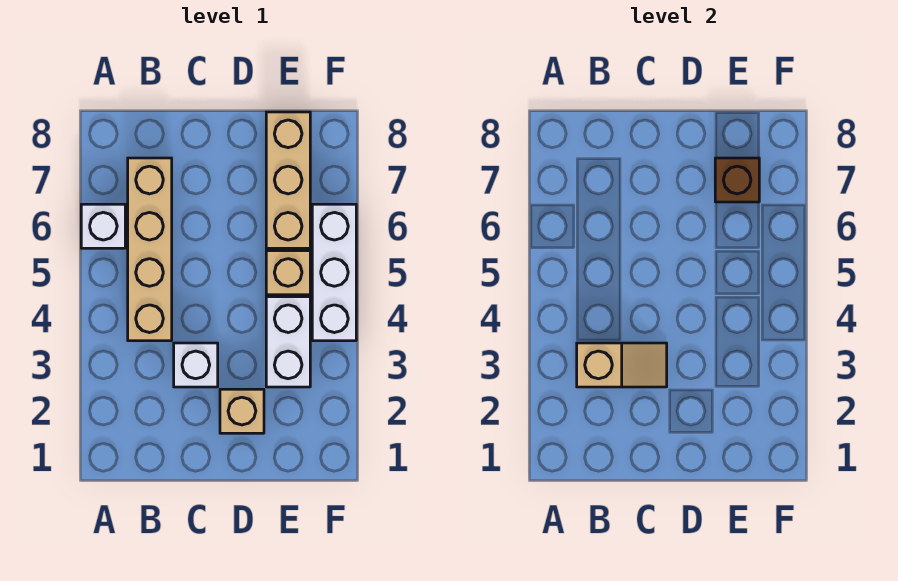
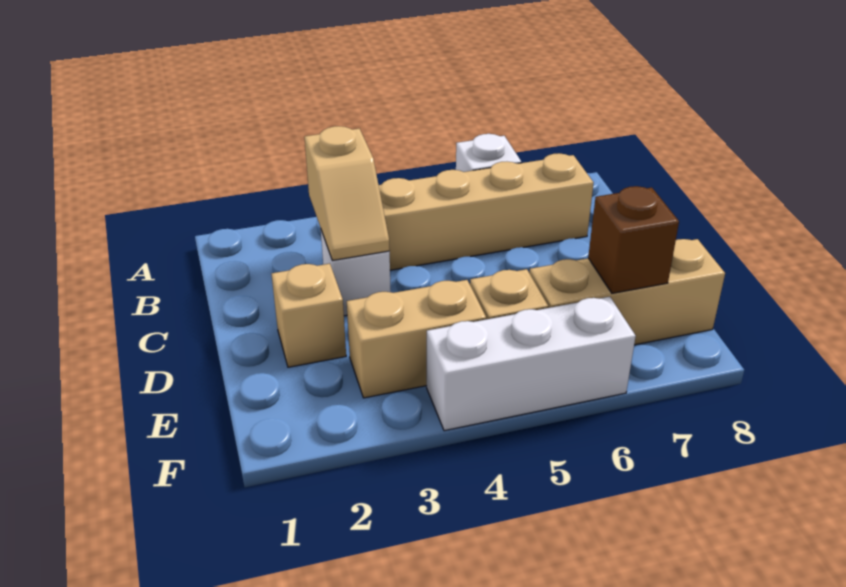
white brick E3:E4 level 1 -> tan brick E3:E4 level 1

